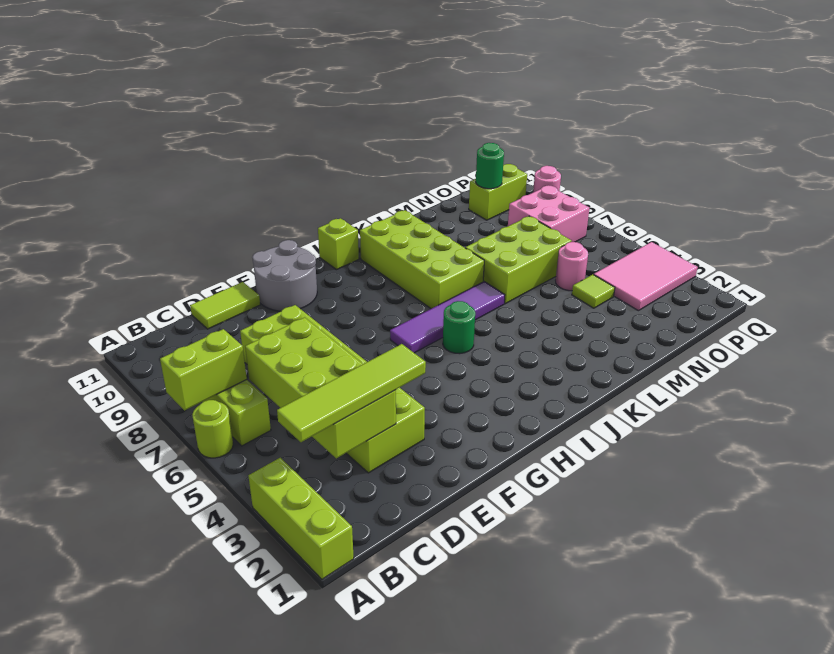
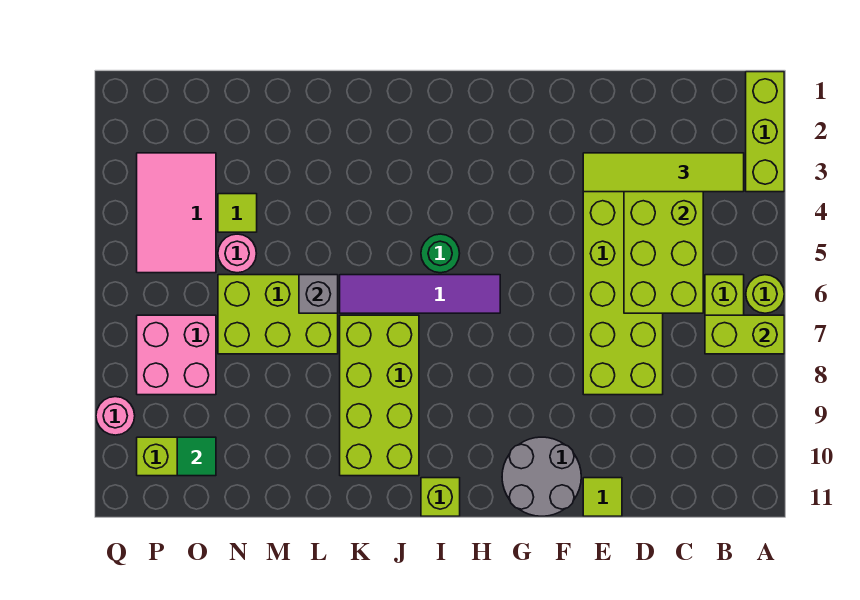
lime tile D11:E11 level 1 -> lime tile E11 level 1
none -> grey brick L6 level 2
pink tile O3:Q4 level 1 -> pink tile O3:P5 level 1
green round brick O10 level 2 -> green tile O10 level 2

